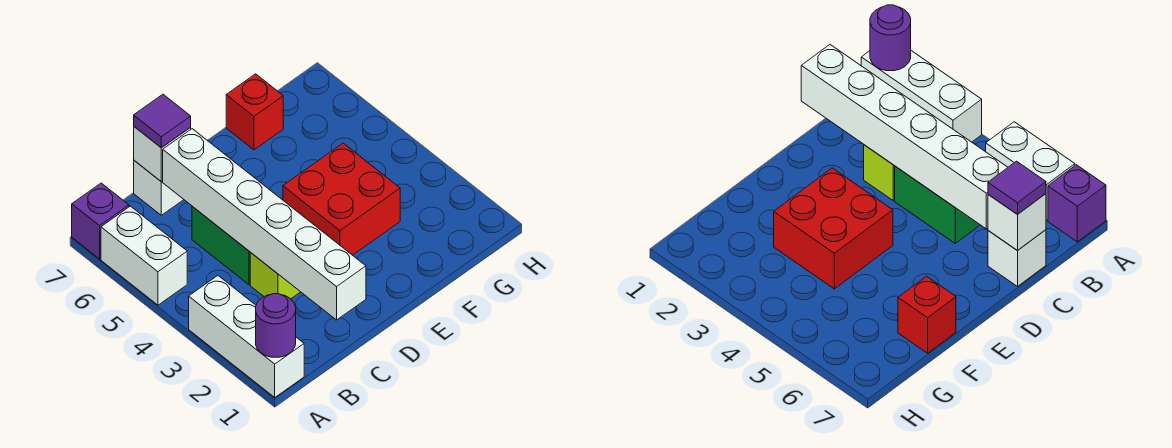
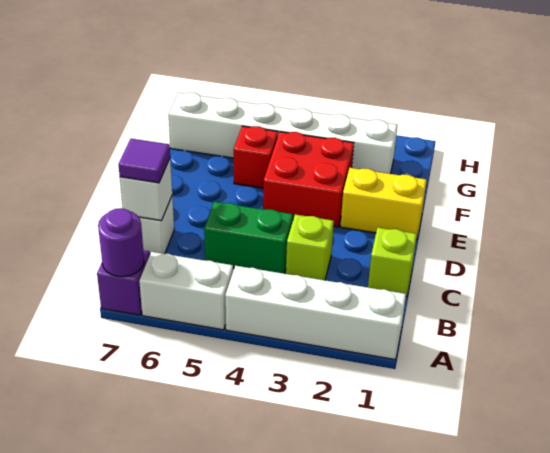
white brick A1:A3 level 1 -> white brick A1:A4 level 1
purple round brick A1 level 2 -> purple round brick A7 level 2
none -> lime brick C1 level 1
white brick C1:C6 level 2 -> white brick G2:G7 level 1
none -> yellow brick E1:E2 level 1
red brick F7 level 1 -> red brick F5 level 1

